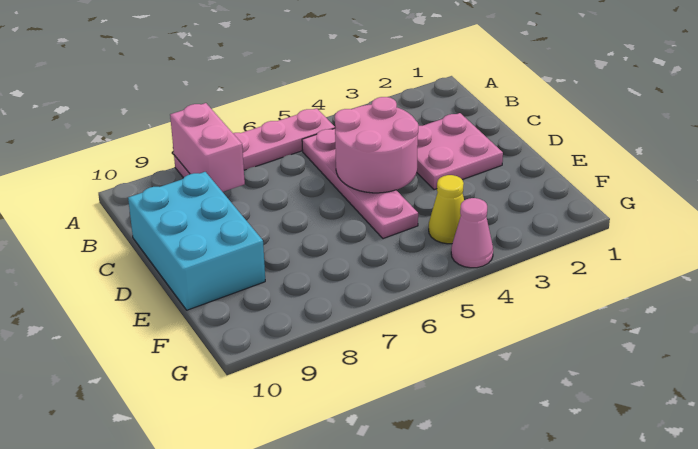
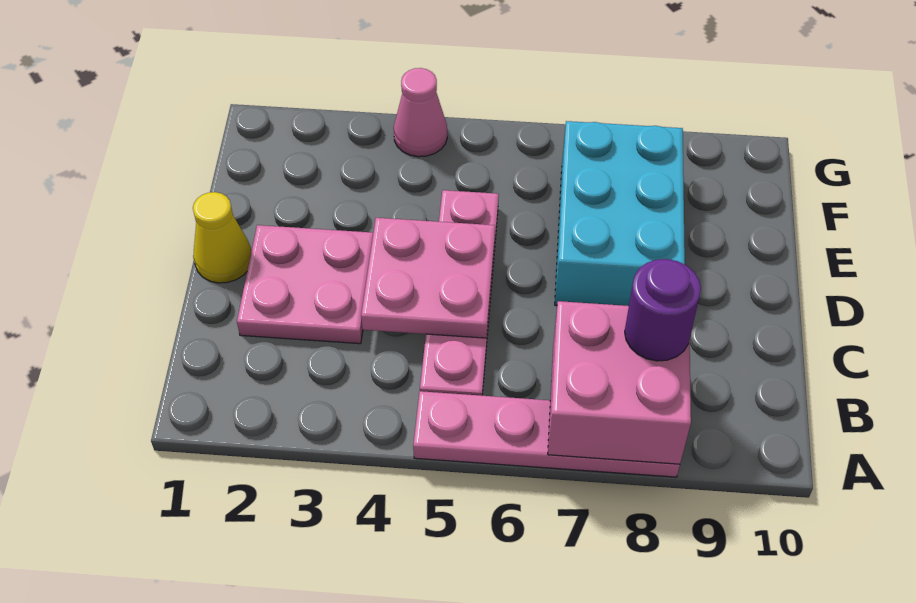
pink brick A8:B8 level 2 -> pink brick A7:B8 level 2
none -> purple round brick B8 level 3
pink round brick C4:D5 level 2 -> pink plate C4:D5 level 2
cyan brick C9:E10 level 1 -> cyan brick D7:F8 level 1
yellow cone F4 level 1 -> yellow cone D1 level 1

